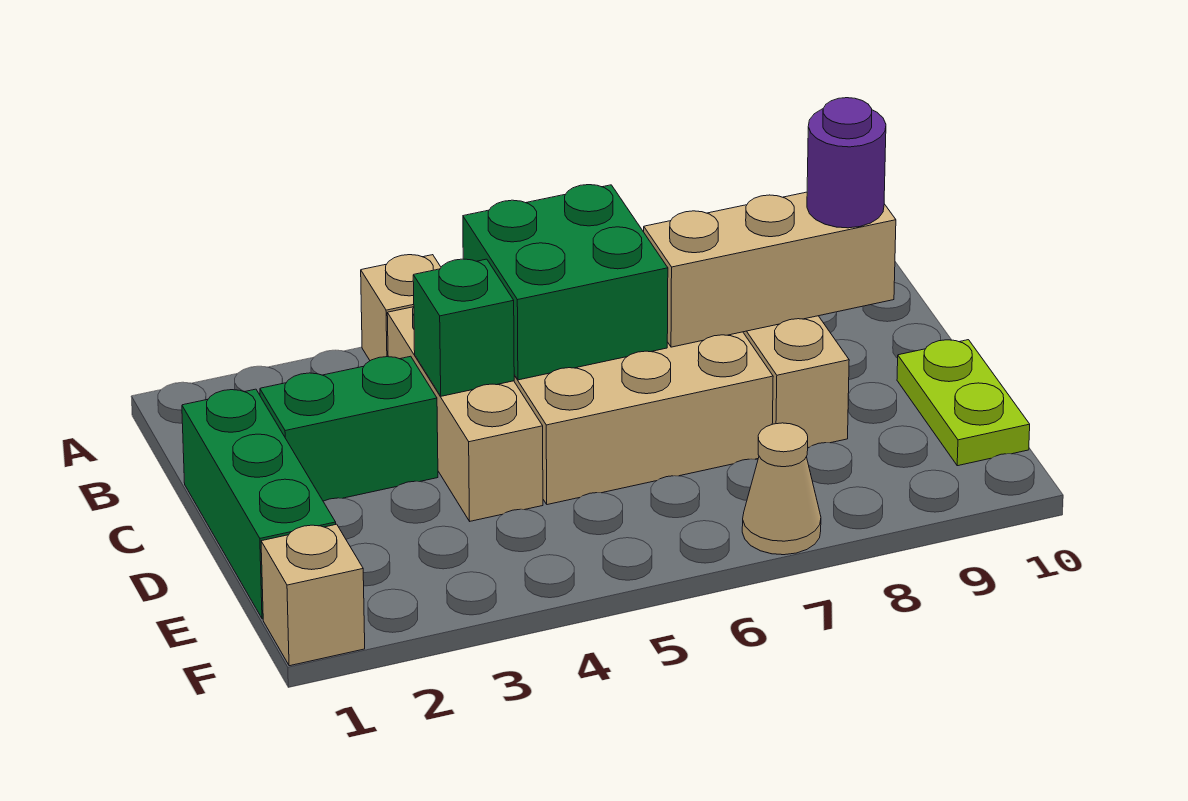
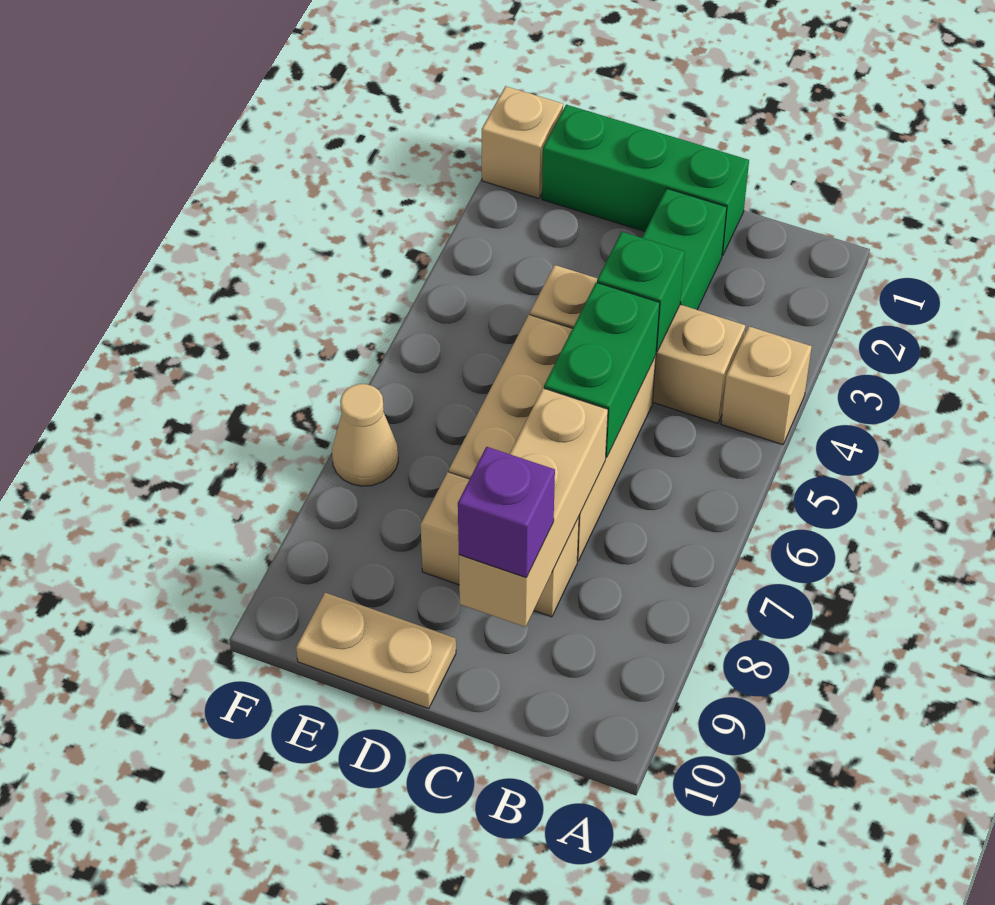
green brick B5:C6 level 2 -> green brick C5:C6 level 2
purple round brick C9 level 3 -> purple brick C9 level 3
lime plate D10:E10 level 1 -> tan plate D10:E10 level 1

